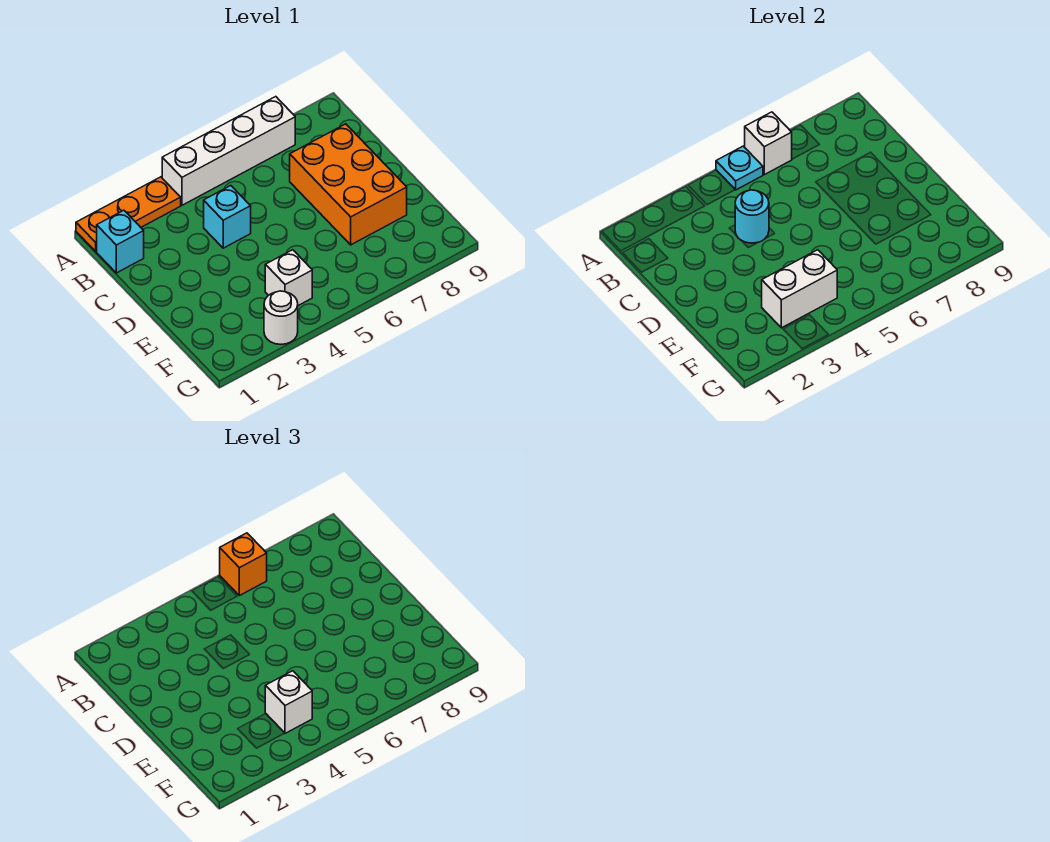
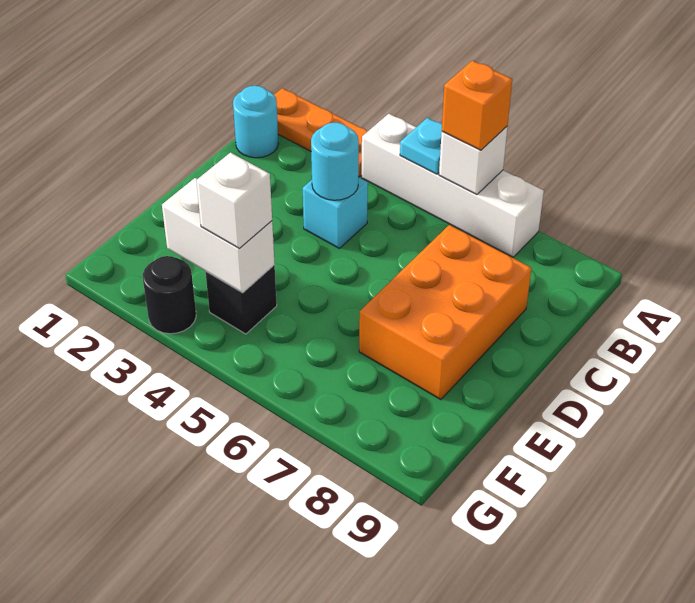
cyan brick B1 level 1 -> cyan round brick B1 level 1
white brick F4 level 1 -> black brick F4 level 1
white round brick G3 level 1 -> black round brick G3 level 1

